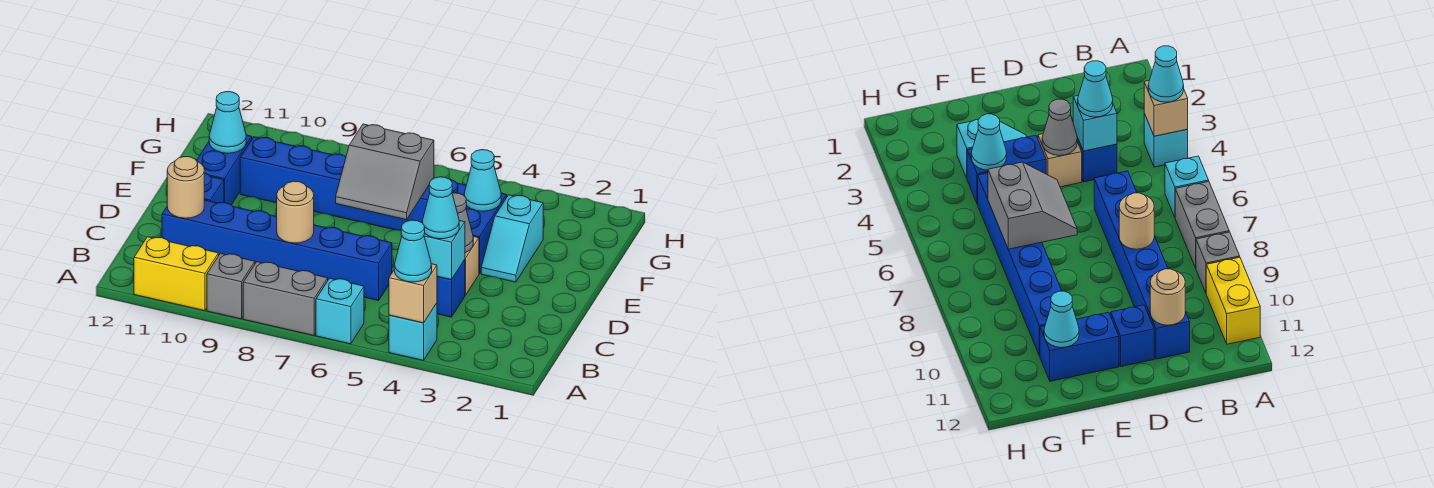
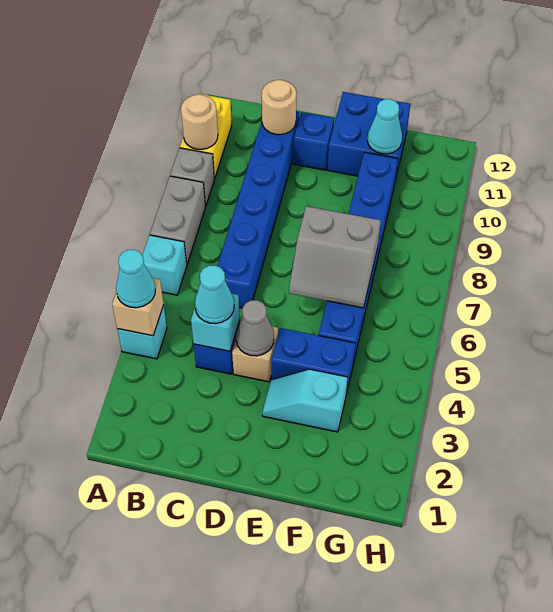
tan round brick C8 level 2 -> tan round brick A10 level 2
grey slope E6:F7 level 2 top F -> grey slope E6:F7 level 2 top 7
blue brick E11:F11 level 1 -> blue brick E11:F12 level 1
cyan cone F4 level 2 -> none

